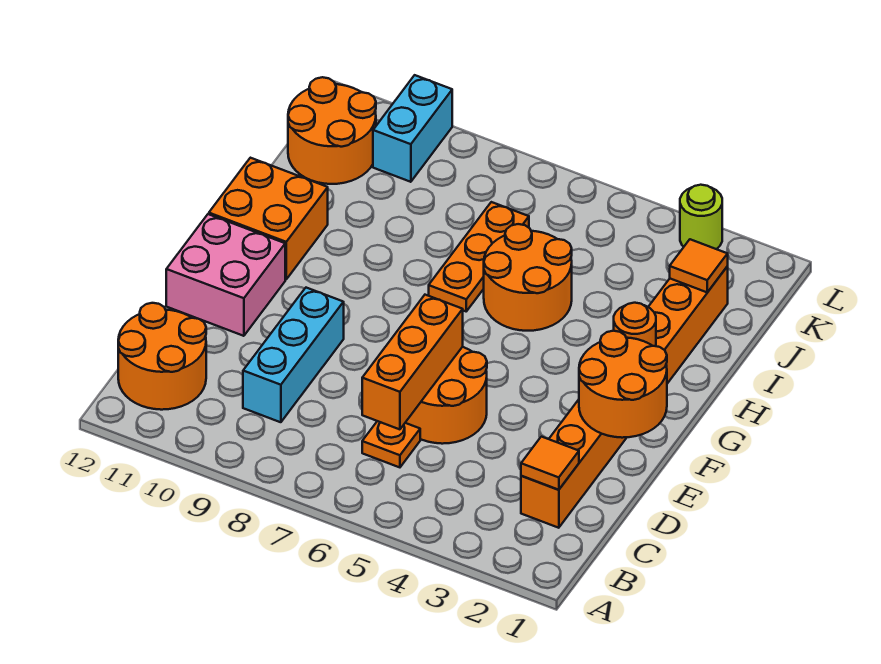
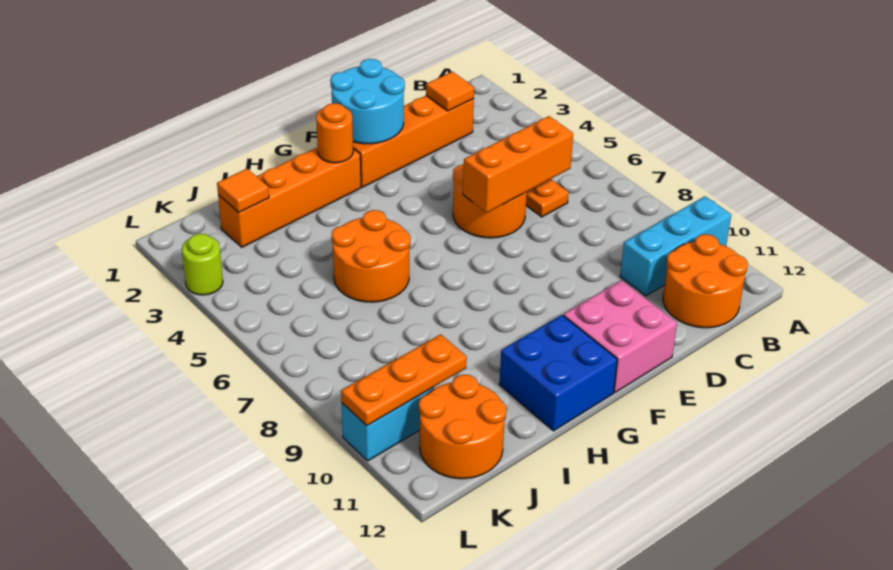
cyan brick C9:E9 level 1 -> cyan brick A10:C10 level 1
orange round brick E1:F2 level 2 -> cyan round brick E1:F2 level 2
orange brick G11:H12 level 1 -> blue brick G11:H12 level 1
orange plate H7:J7 level 1 -> orange plate J10:L10 level 2

